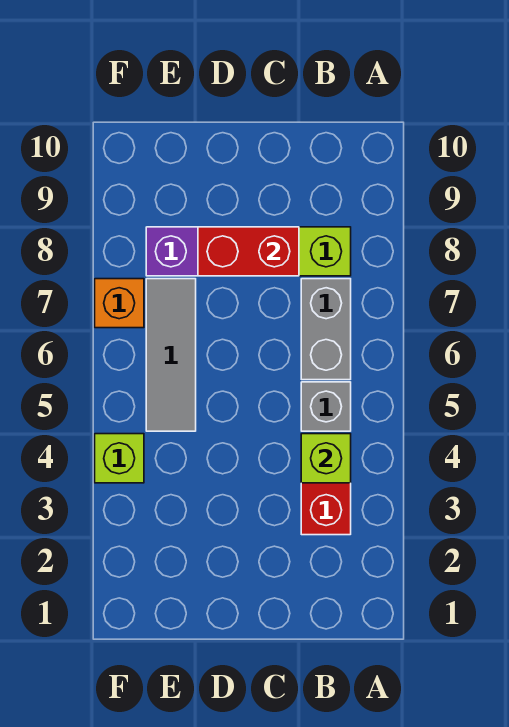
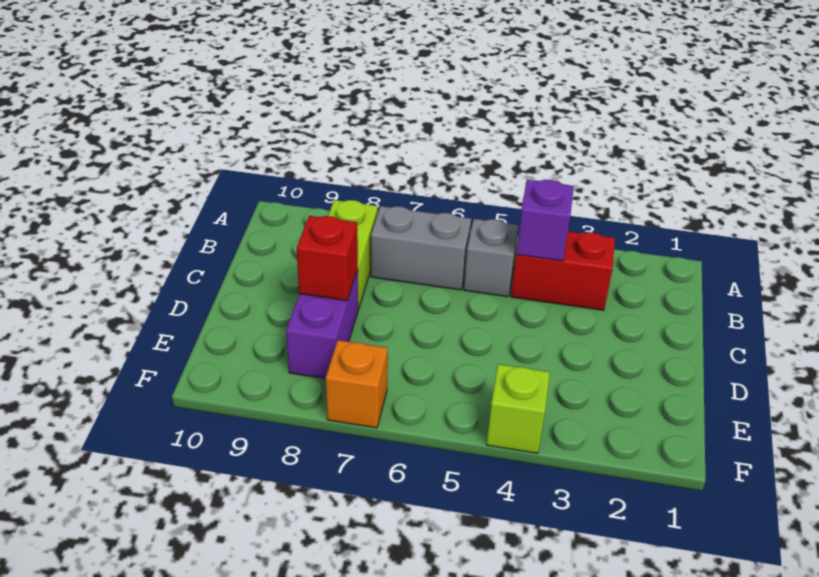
lime brick B4 level 2 -> purple brick B4 level 2
red brick C8:D8 level 2 -> red brick D8 level 2
grey tile E5:E7 level 1 -> none

